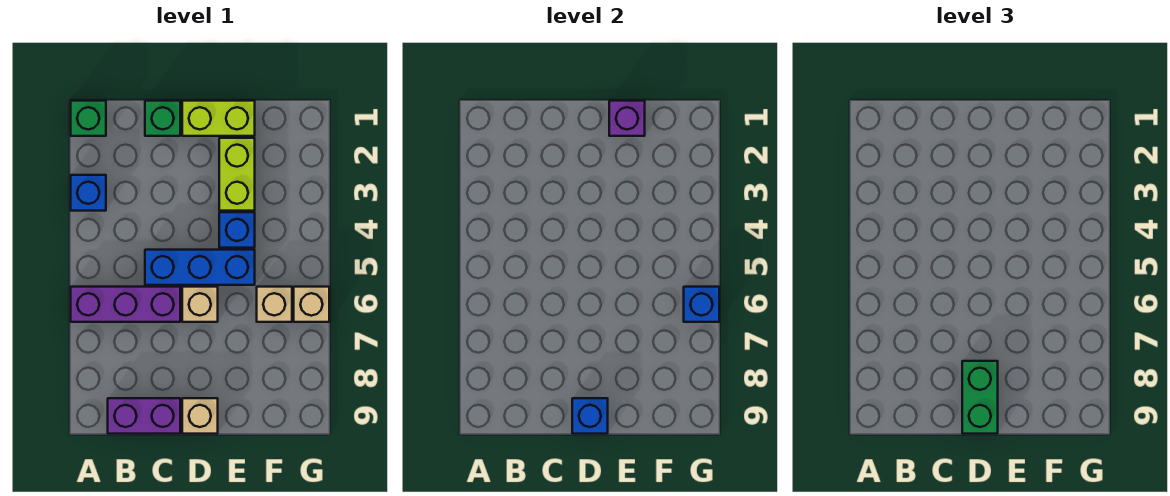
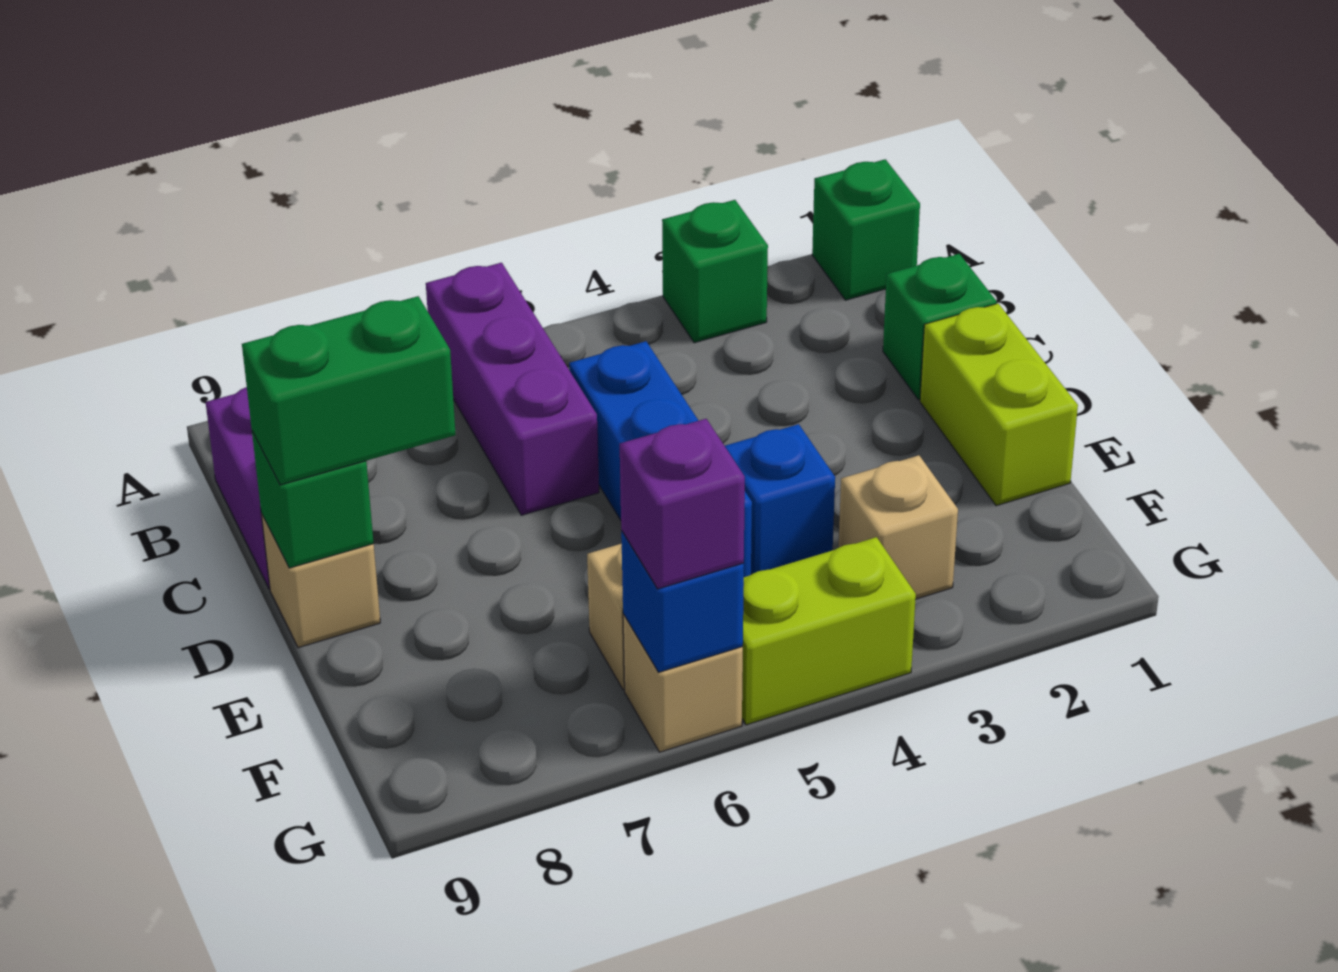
blue brick A3 level 1 -> green brick A3 level 1
tan brick D6 level 1 -> tan brick F3 level 1
blue brick D9 level 2 -> green brick D9 level 2
purple brick E1 level 2 -> purple brick G6 level 3
lime brick E2:E3 level 1 -> lime brick G4:G5 level 1

